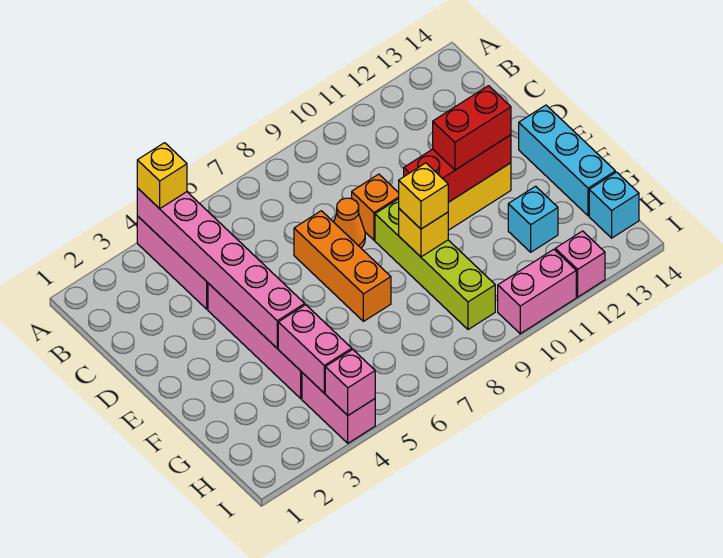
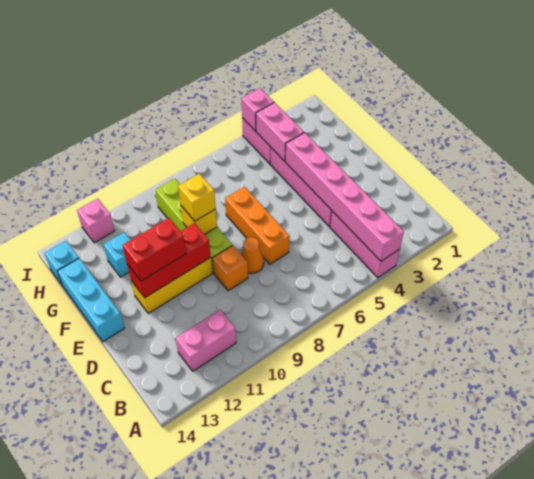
yellow brick A4 level 3 -> none
pink brick I10:I11 level 1 -> pink brick B11:B12 level 1

